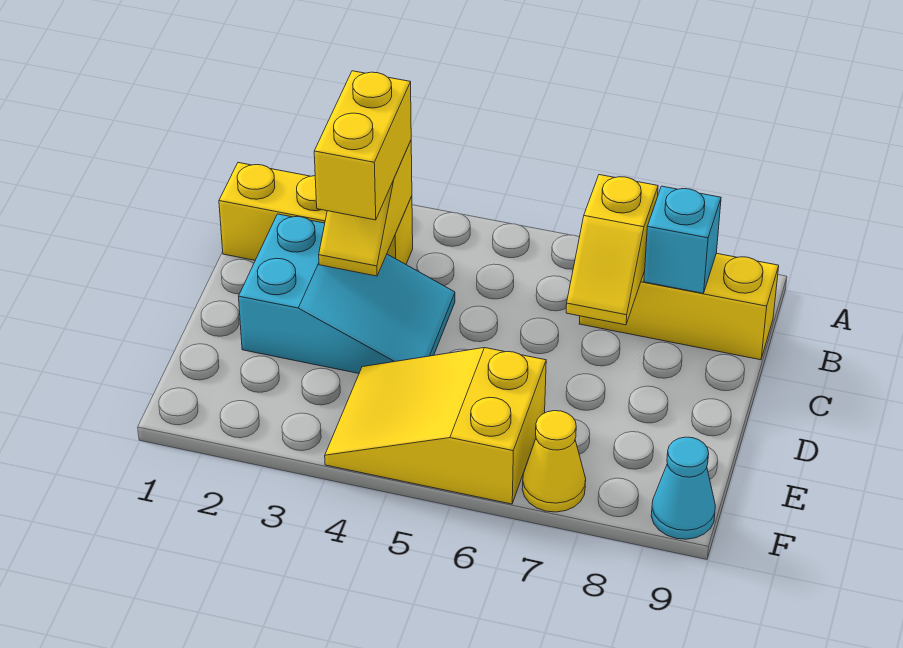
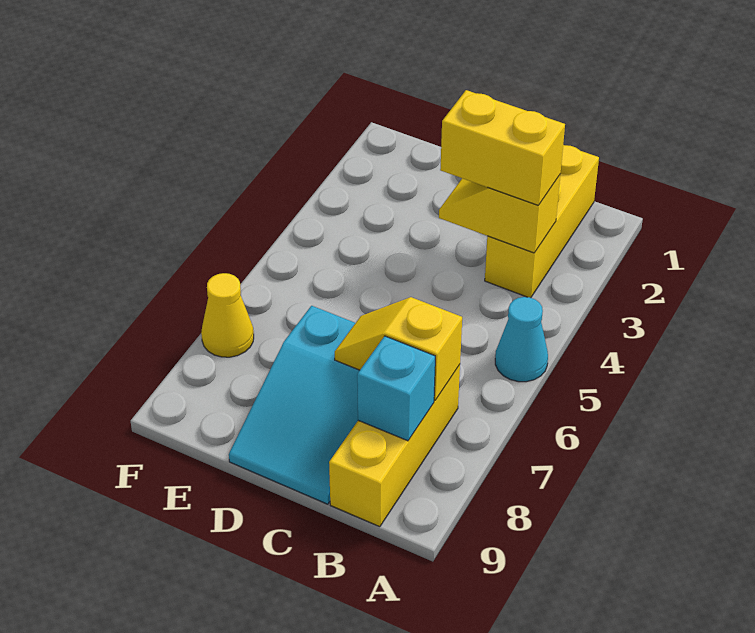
cyan slope C2:D4 level 1 top 2 -> cyan slope C7:D9 level 1 top 7
yellow slope E4:F6 level 1 top 6 -> none
cyan cone F9 level 1 -> cyan cone A5 level 1

